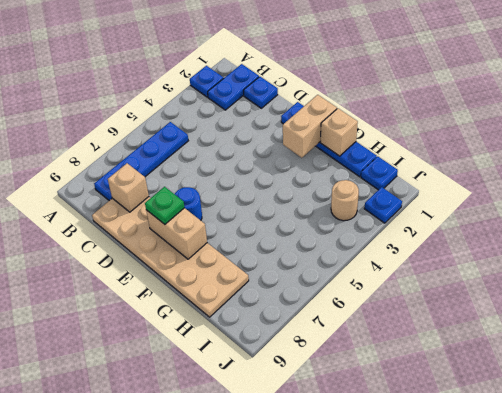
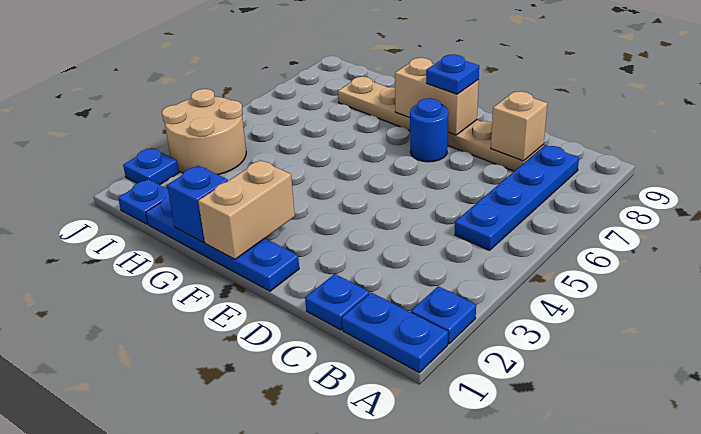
blue plate B1:B2 level 1 -> blue plate A1:B1 level 1
tan plate C8:H9 level 1 -> tan plate C8:H8 level 1
green plate E8 level 3 -> blue plate E8 level 3
tan brick G1 level 2 -> blue brick G1 level 2
tan round brick I3 level 1 -> tan round brick I3:J4 level 1

